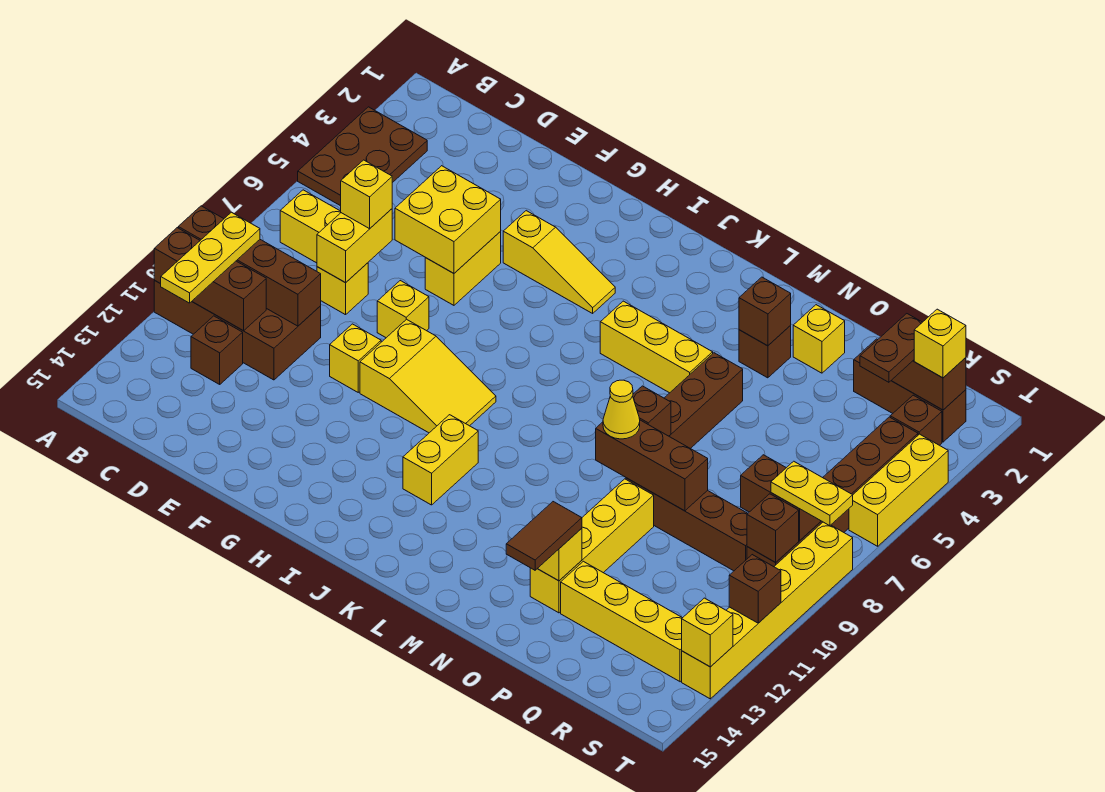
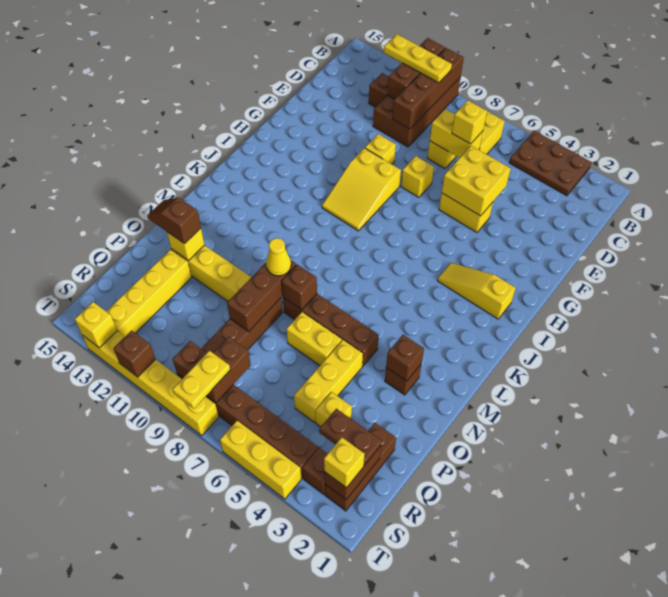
yellow slope G4:I4 level 1 top G -> yellow slope I2:I4 level 1 top 2
yellow brick J11:J12 level 1 -> yellow brick O6:O7 level 1
yellow brick K5:M5 level 1 -> yellow brick O5:Q5 level 1
yellow brick O2 level 1 -> yellow brick Q4 level 1
brown tile O13:O14 level 3 -> brown slope O13:O14 level 3 top 13

